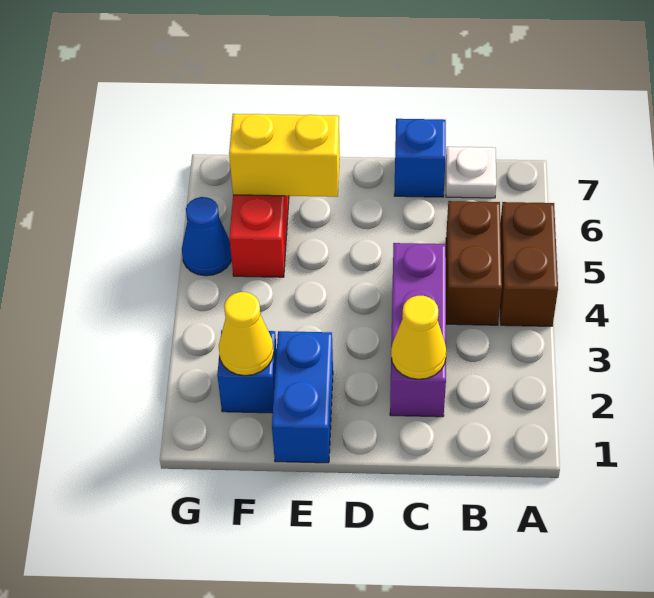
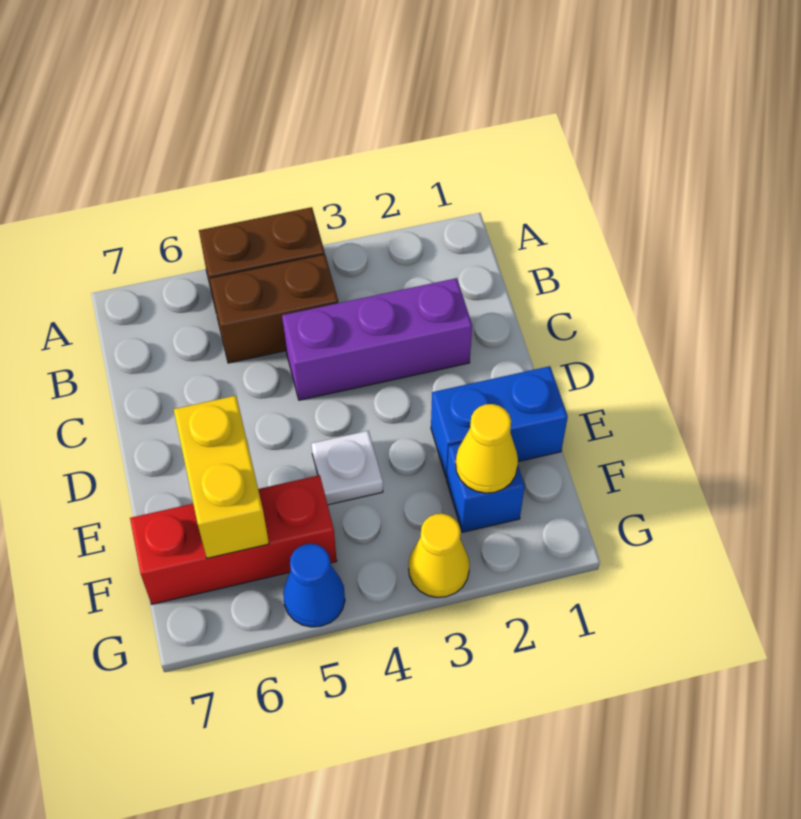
white plate B7 level 1 -> white plate E4 level 1
yellow cone C2 level 2 -> yellow cone G3 level 1
blue brick C7 level 1 -> none

